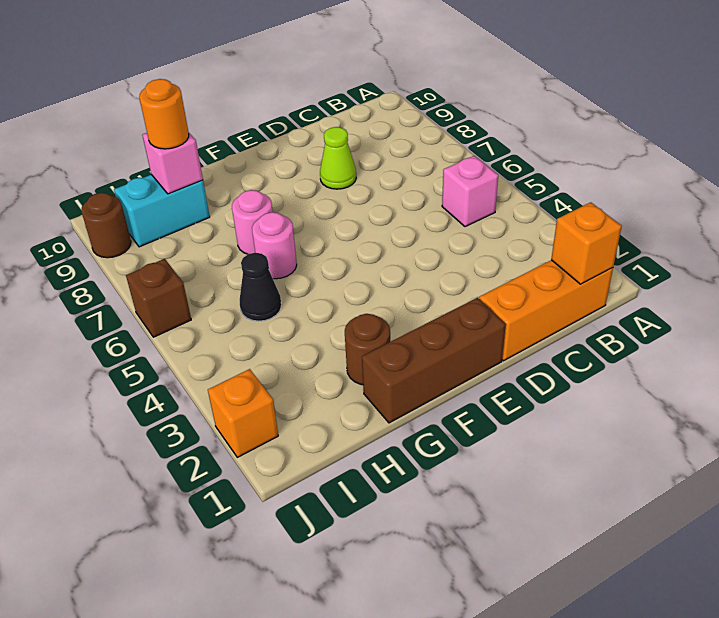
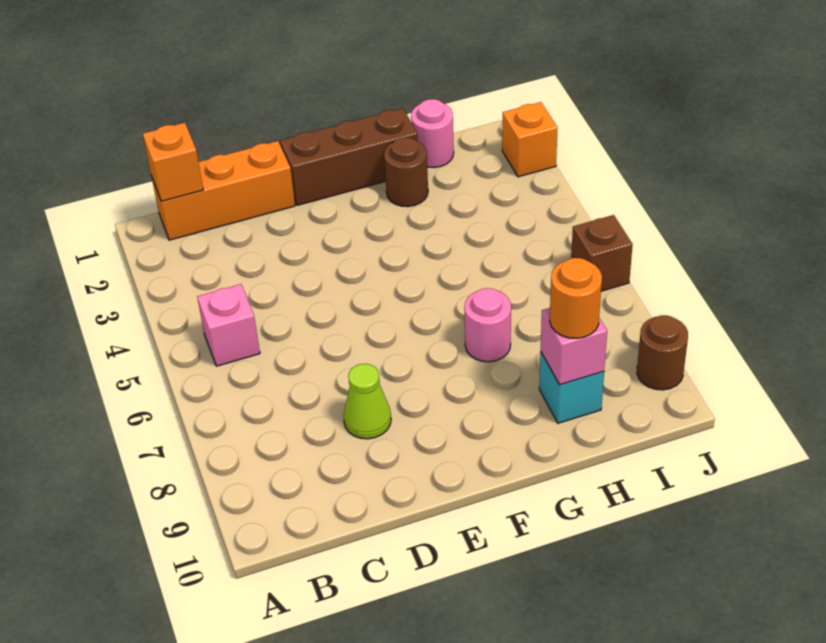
pink round brick G6 level 1 -> pink round brick H1 level 1
black cone H5 level 1 -> none
cyan brick H9:I9 level 1 -> cyan brick H9 level 1

